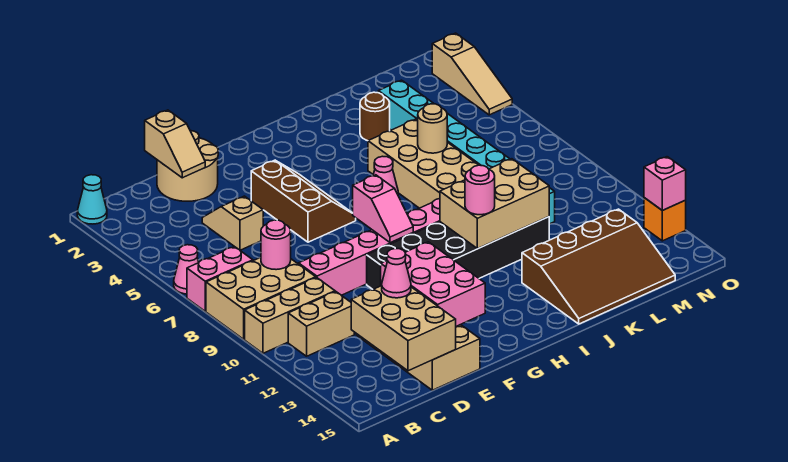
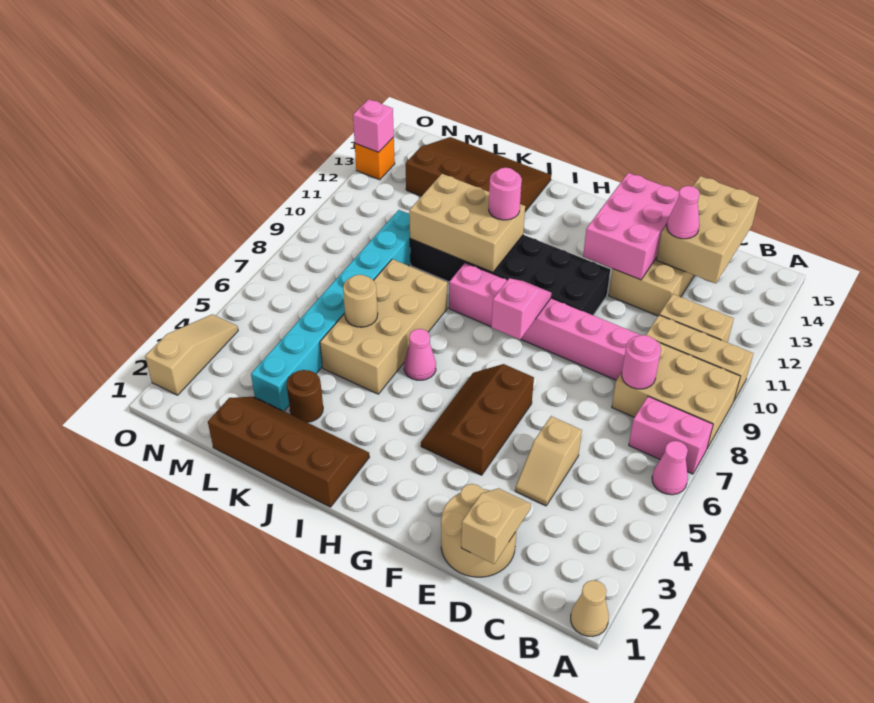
cyan cone A1 level 1 -> tan cone A1 level 1
none -> brown slope I1:L2 level 1 top 1

